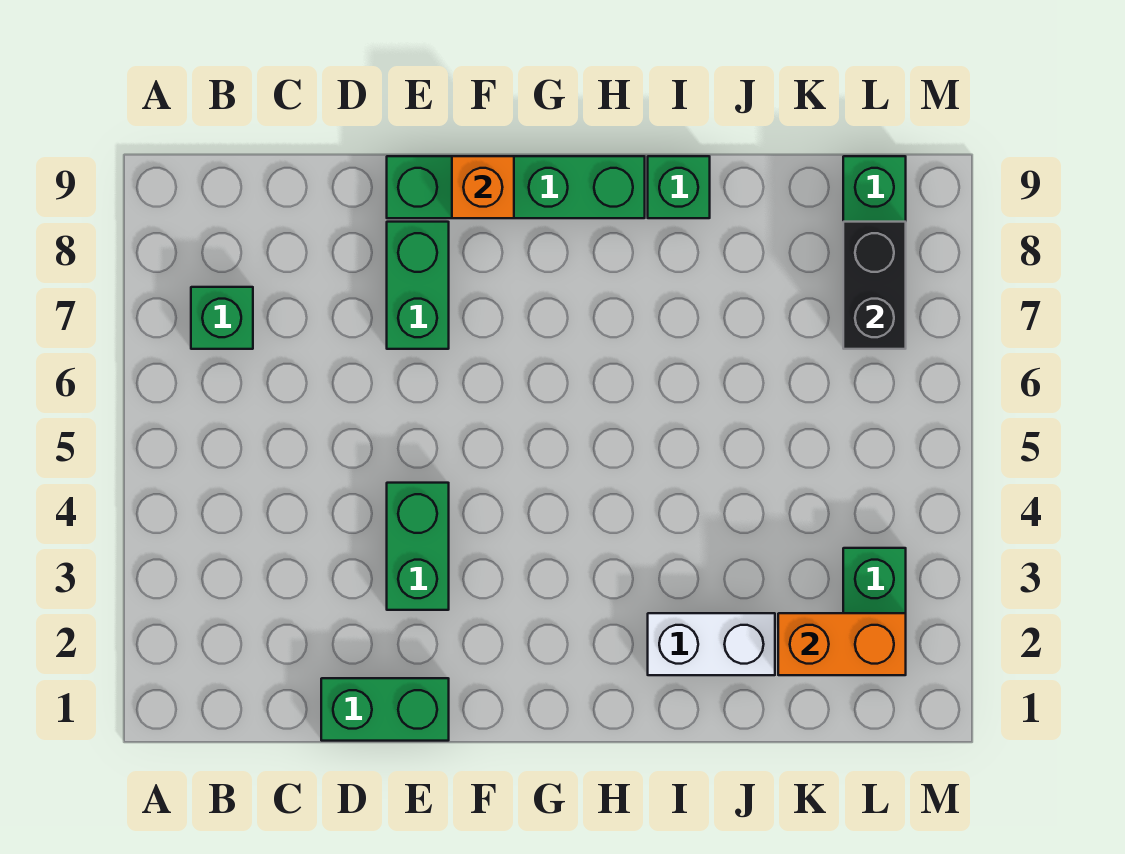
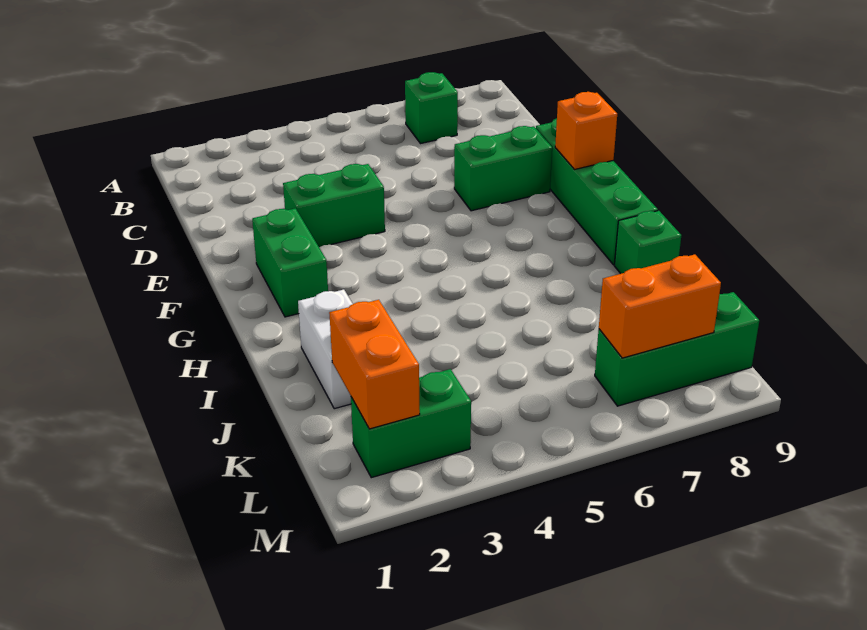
green brick D1:E1 level 1 -> green brick F2:G2 level 1
black brick L7:L8 level 2 -> orange brick L7:L8 level 2

